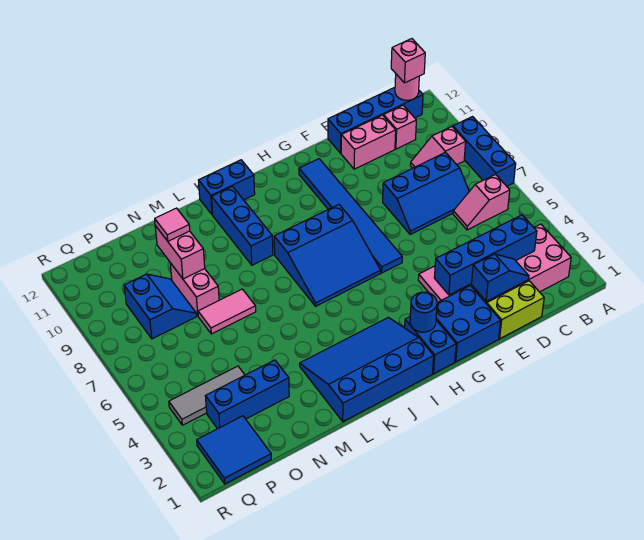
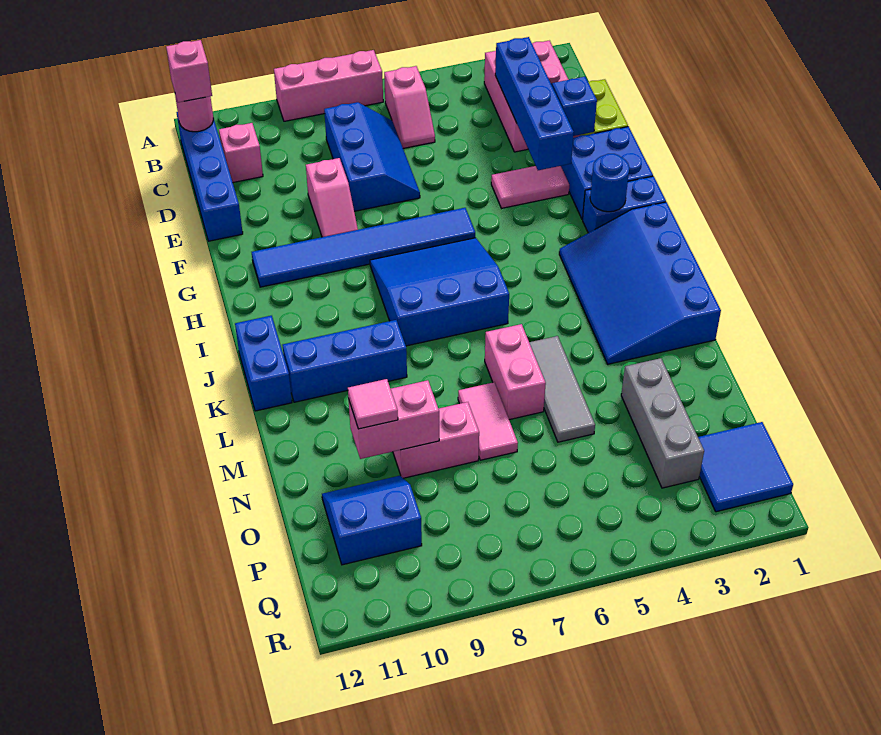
blue brick A7:A9 level 1 -> pink brick A7:A9 level 1
pink slope B9:C9 level 1 top B -> pink slope E9:F9 level 1 top E
pink brick D11:E11 level 1 -> pink brick L6:M6 level 1
blue slope H6:J8 level 1 top 8 -> blue slope H6:J8 level 1 top J
blue brick N3:P3 level 1 -> grey brick N3:P3 level 1
grey tile O4:Q4 level 1 -> grey tile L5:N5 level 1
blue slope O8:P9 level 1 top P -> blue slope O10:P11 level 1 top P

